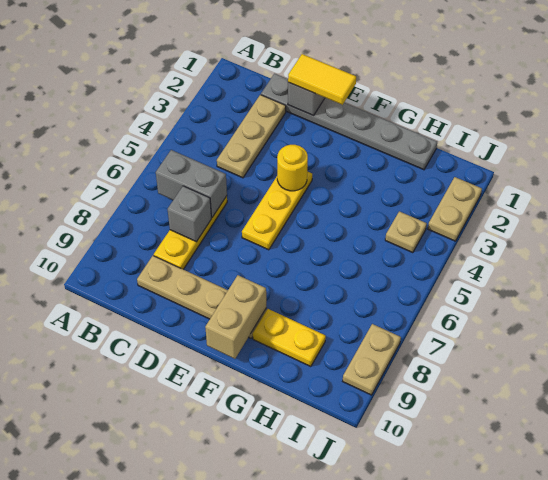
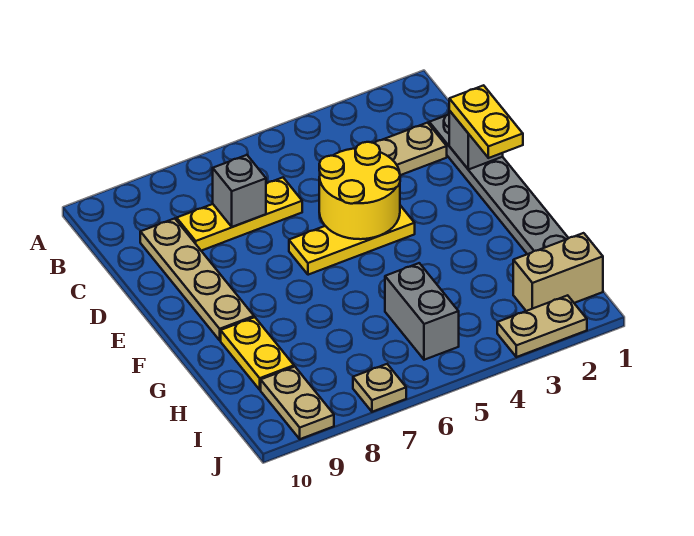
grey brick B6:C6 level 2 -> grey brick H5:I5 level 1
yellow tile D1:E1 level 3 -> yellow plate D1:E1 level 3
yellow round brick E4 level 2 -> yellow round brick D4:E5 level 2
tan brick F9:F10 level 2 -> tan brick I1:I2 level 1
tan plate I4 level 1 -> tan plate J7 level 1
tan plate J8:J9 level 1 -> tan plate I9:J9 level 1

